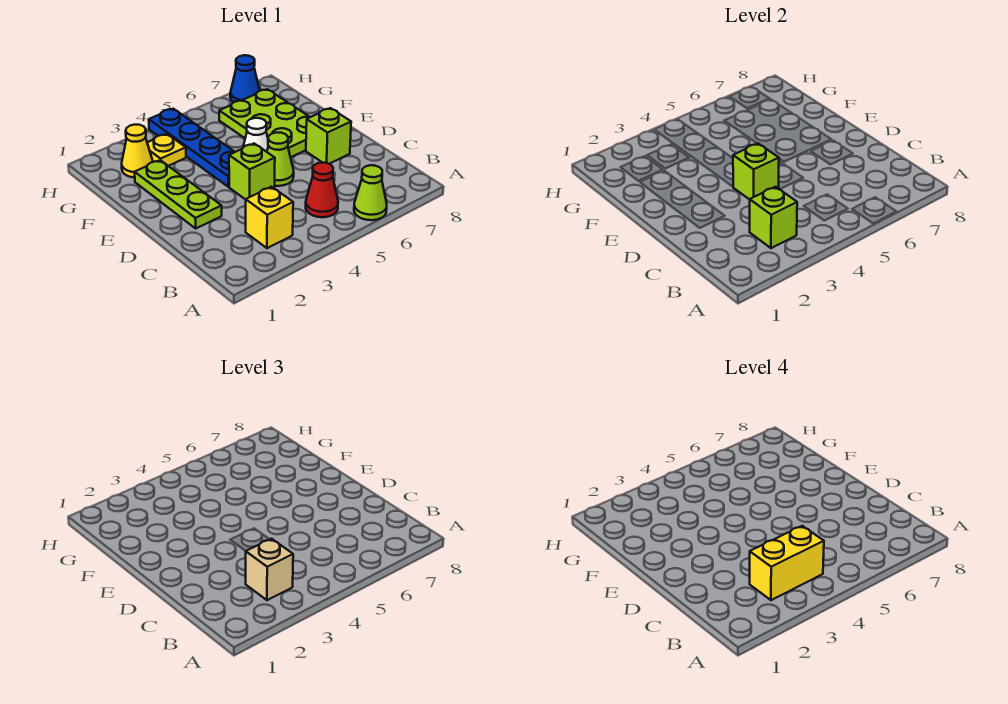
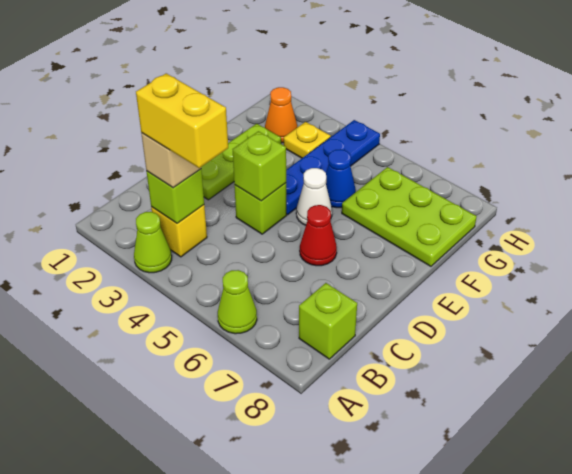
red cone B5 level 1 -> red cone D6 level 1
lime cone D5 level 1 -> lime cone A3 level 1
lime brick D7 level 1 -> lime brick B8 level 1
lime plate E6:G7 level 1 -> lime plate F6:G8 level 1
yellow cone G2 level 1 -> orange cone G2 level 1
blue cone H7 level 1 -> blue cone F5 level 1

